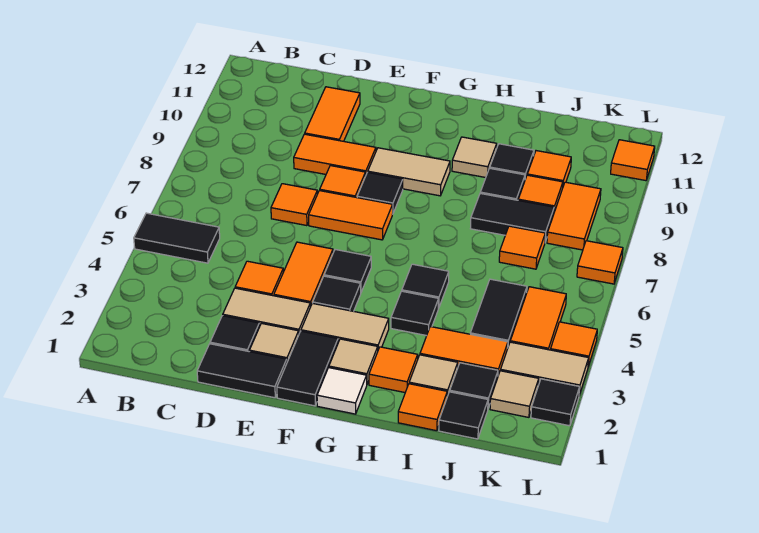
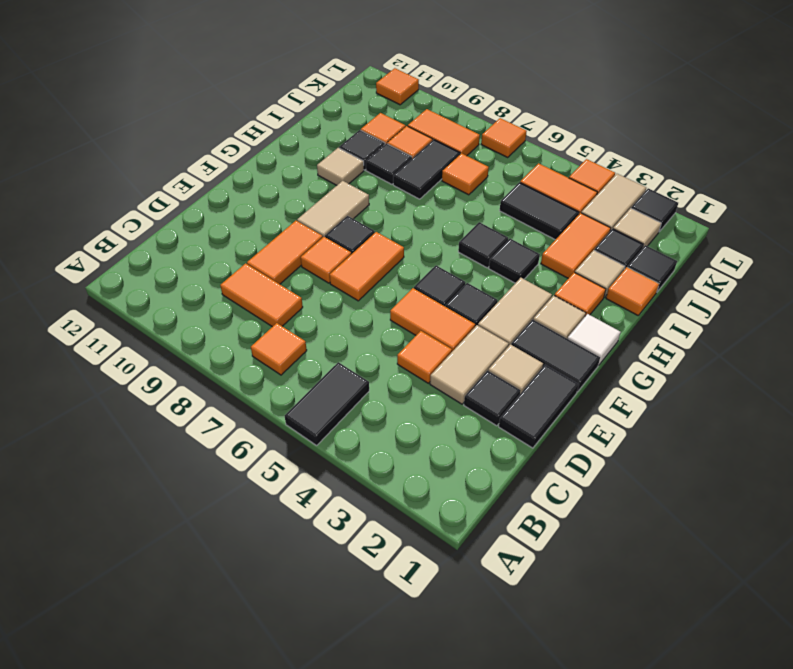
orange tile D7 level 1 -> orange tile B7 level 1
orange tile D10:D11 level 1 -> orange tile C8:C9 level 1

